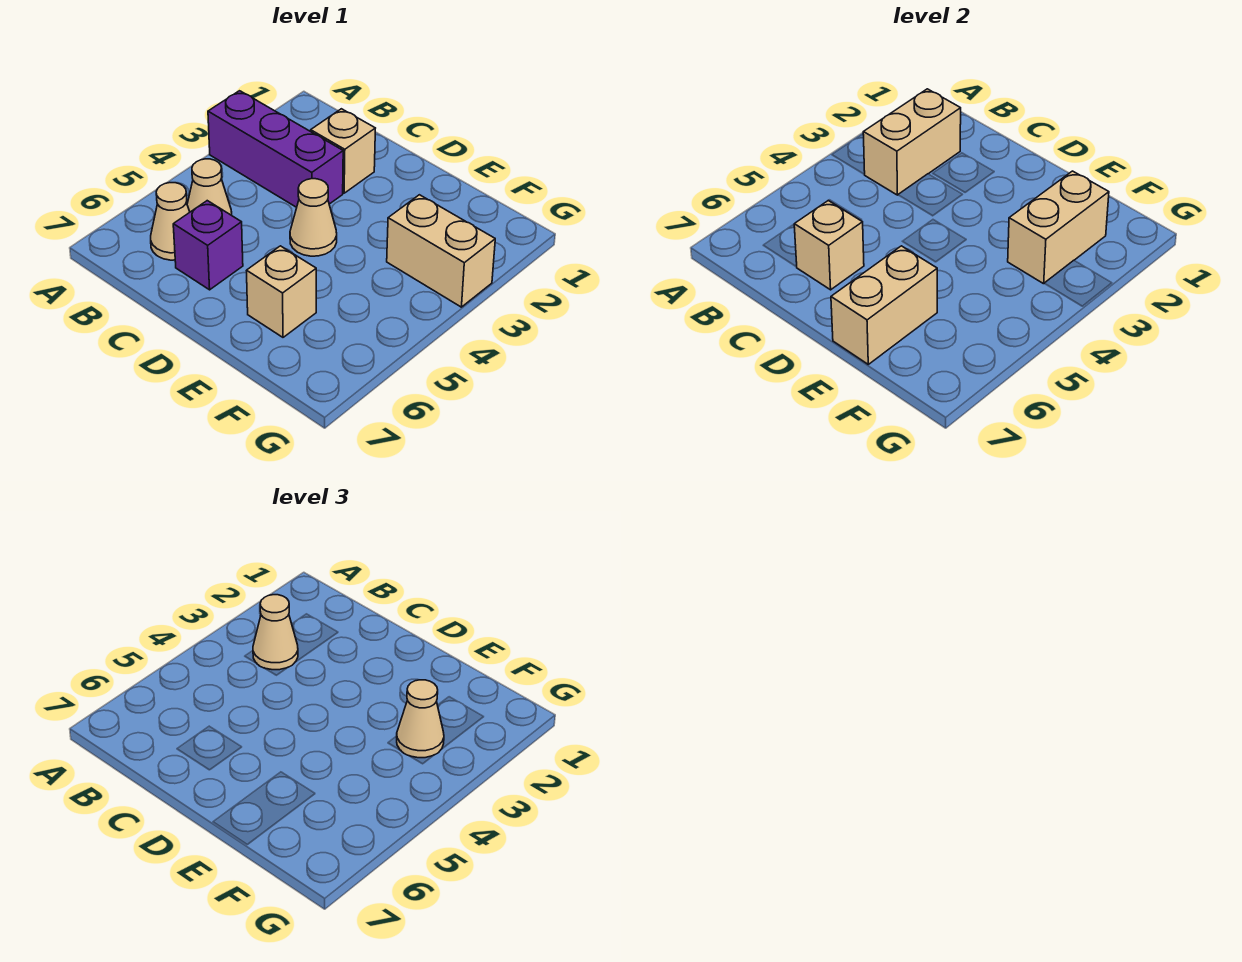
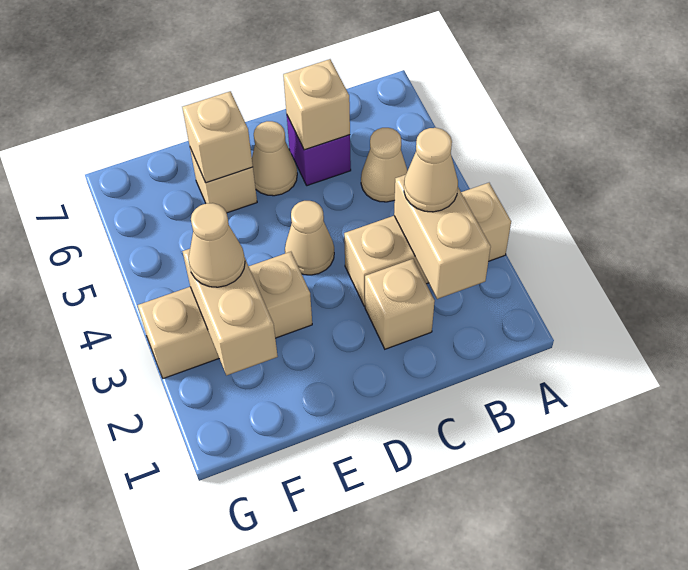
purple brick A3:C3 level 1 -> tan brick A3:C3 level 1
tan cone B6 level 1 -> tan cone D6 level 1
tan brick E6:E7 level 2 -> tan brick E6 level 2
tan brick F3:G3 level 1 -> tan brick E3:G3 level 1

